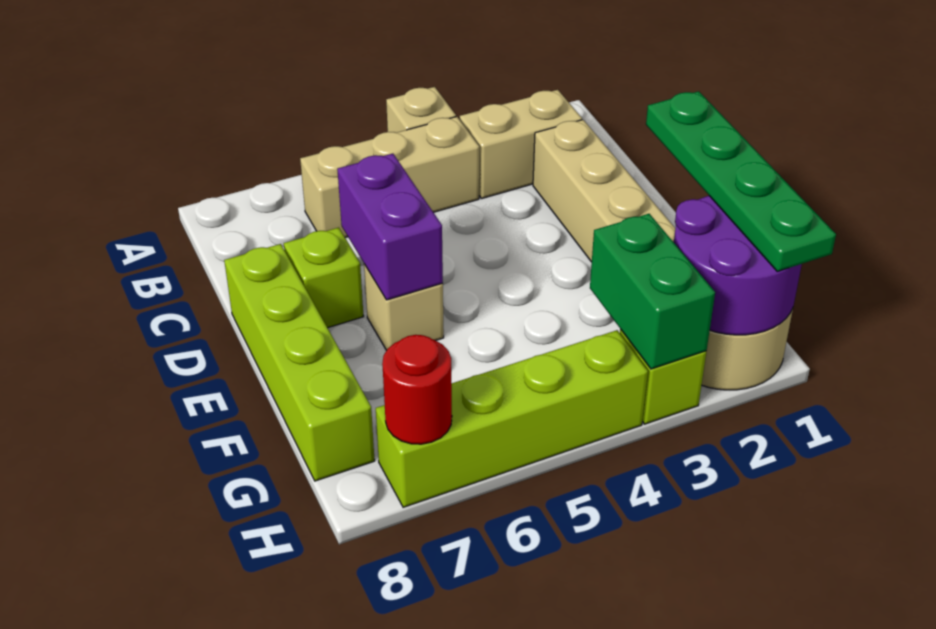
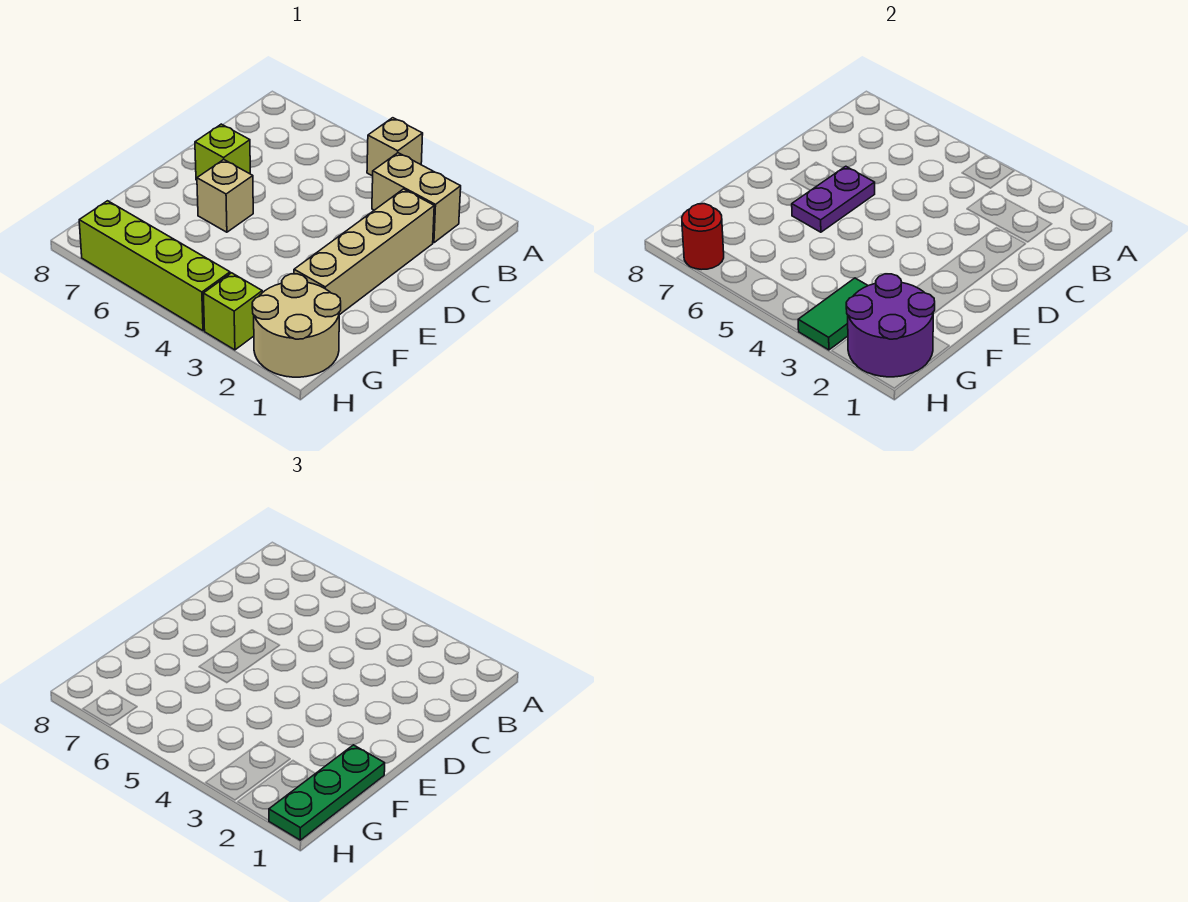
tan brick B4:B6 level 1 -> none
purple brick D6:E6 level 2 -> purple plate D6:E6 level 2
lime brick D8:G8 level 1 -> none
green plate E1:H1 level 3 -> green plate F1:H1 level 3
green brick G3:H3 level 2 -> green tile G3:H3 level 2

